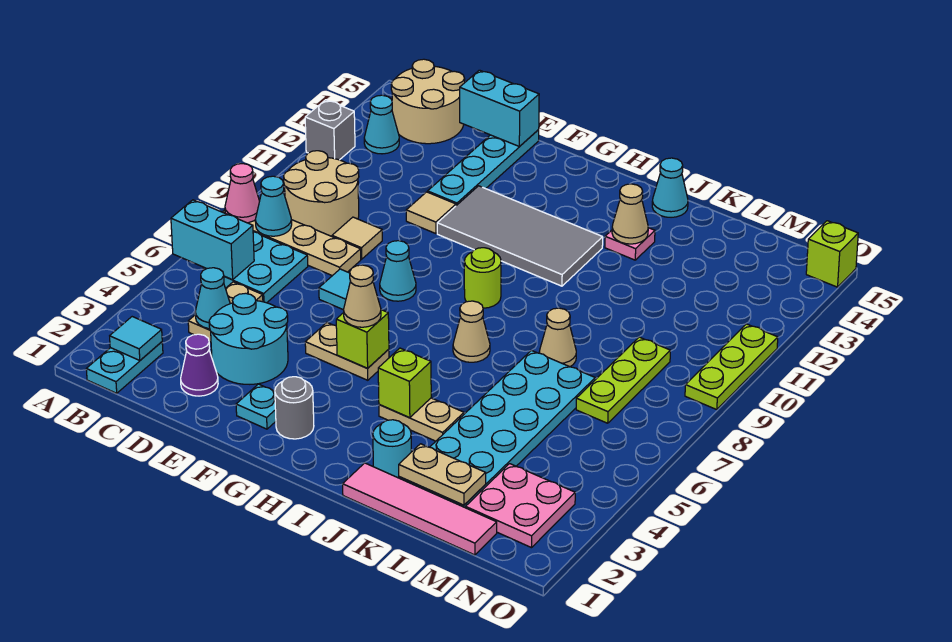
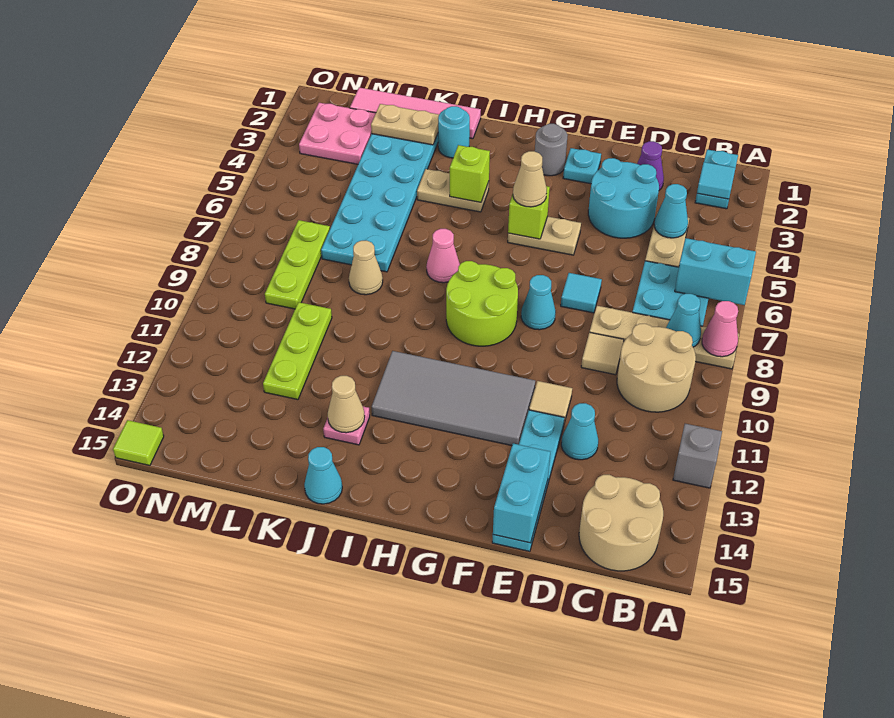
cyan cone B13 level 1 -> cyan cone D12 level 1
cyan brick D15:E15 level 2 -> cyan brick E14:E15 level 2
lime round brick H9 level 1 -> lime round brick G8:H9 level 1
tan cone I7 level 1 -> pink cone I7 level 1
lime plate O9:O11 level 1 -> lime plate L10:L12 level 1
lime brick O15 level 1 -> lime tile O15 level 1

